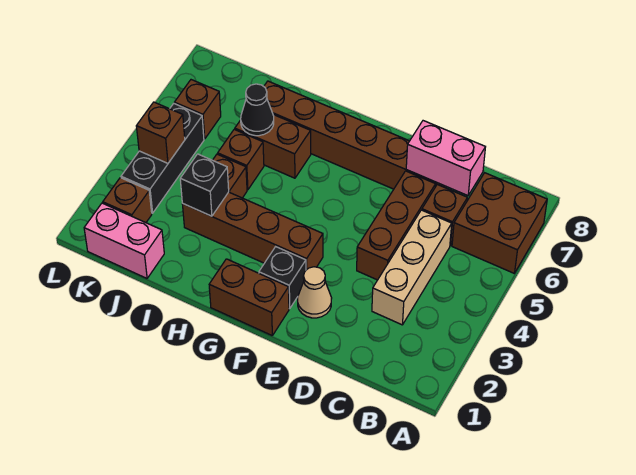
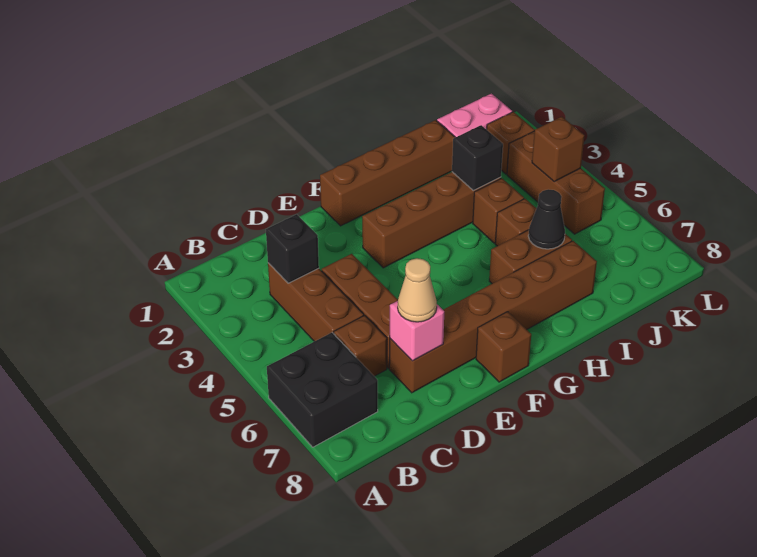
brown brick A6:B7 level 1 -> black brick A6:B7 level 1
tan brick C3:C5 level 1 -> brown brick C3:C5 level 1
pink brick C7:D7 level 2 -> pink brick D7 level 2
tan cone E2 level 1 -> tan cone D7 level 3
brown brick F1:G1 level 1 -> brown brick F1:I1 level 1
black brick F2 level 1 -> black brick C3 level 2
black brick K3:K5 level 1 -> brown brick K3:K5 level 1
brown brick K6 level 1 -> brown brick F8 level 1

